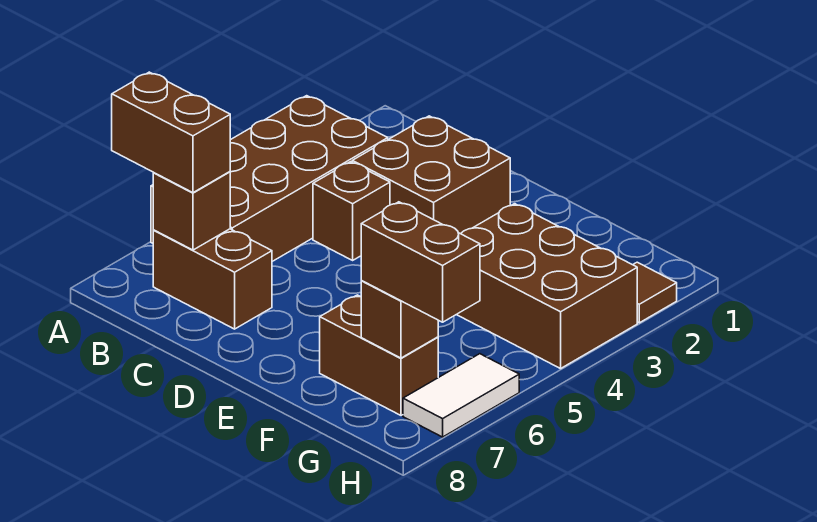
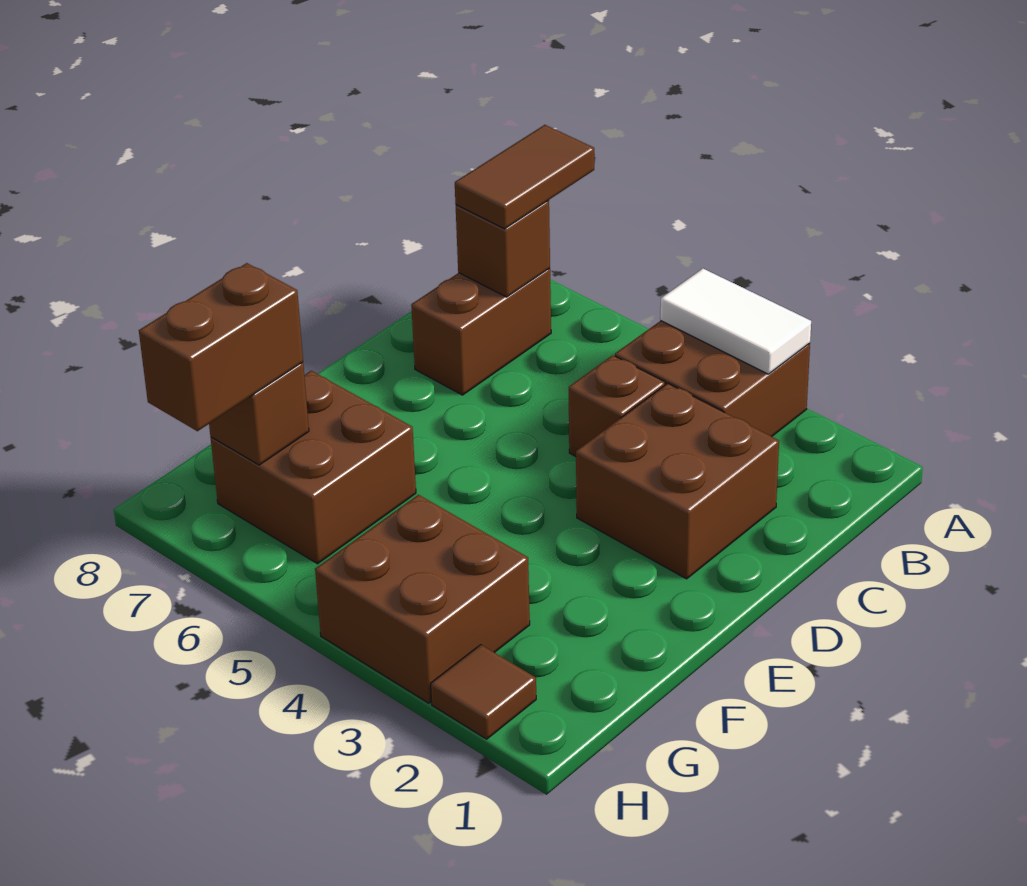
brown brick A3:B6 level 1 -> brown brick A3:B4 level 1
brown brick A7:B7 level 3 -> brown tile A7:B7 level 3
brown brick F3:H4 level 1 -> brown brick G3:H4 level 1
brown brick F7:G7 level 1 -> brown brick F6:G7 level 1
white tile H6:H7 level 1 -> white tile A3:A4 level 2

